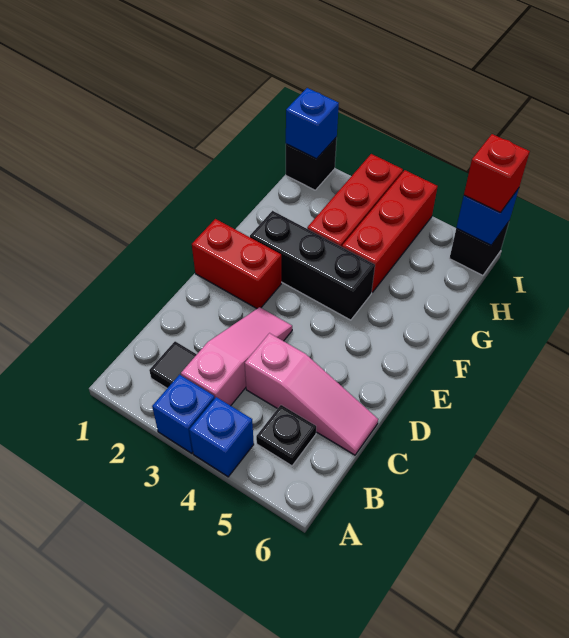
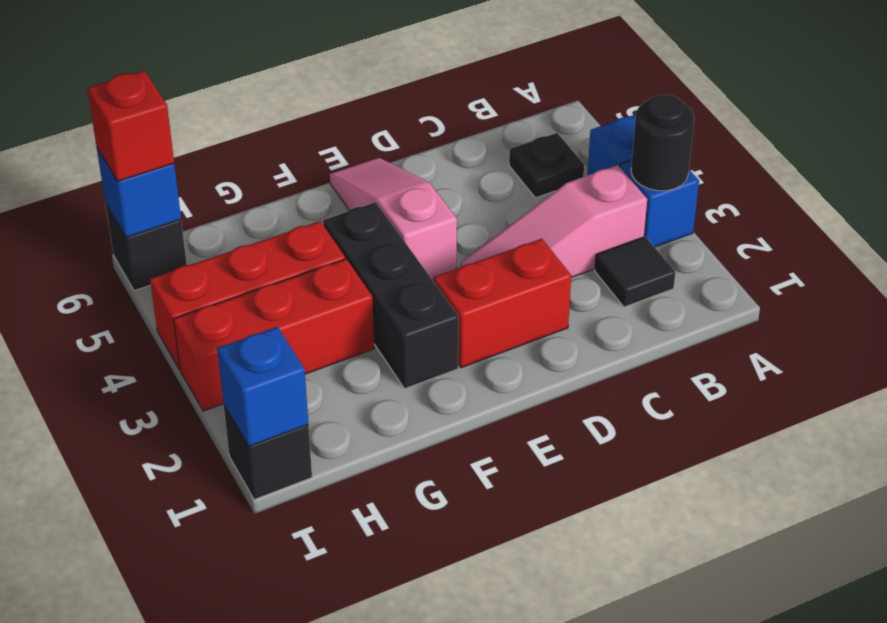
none -> black round brick A3 level 2
pink slope C4:C6 level 1 top 4 -> pink slope E4:E6 level 1 top 4
red brick E1:E2 level 1 -> red brick D2:E2 level 1

